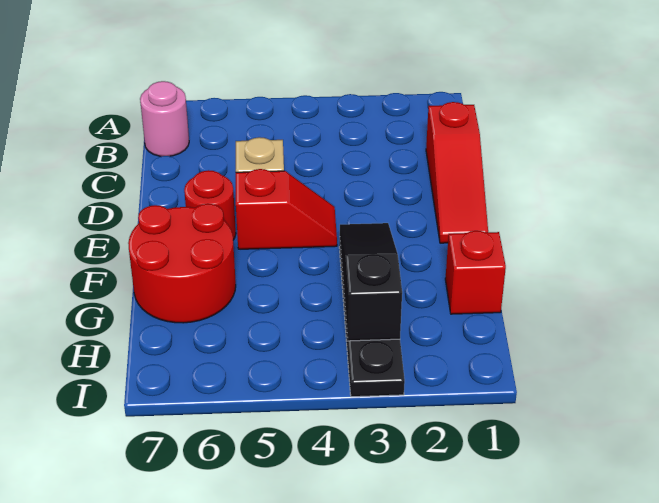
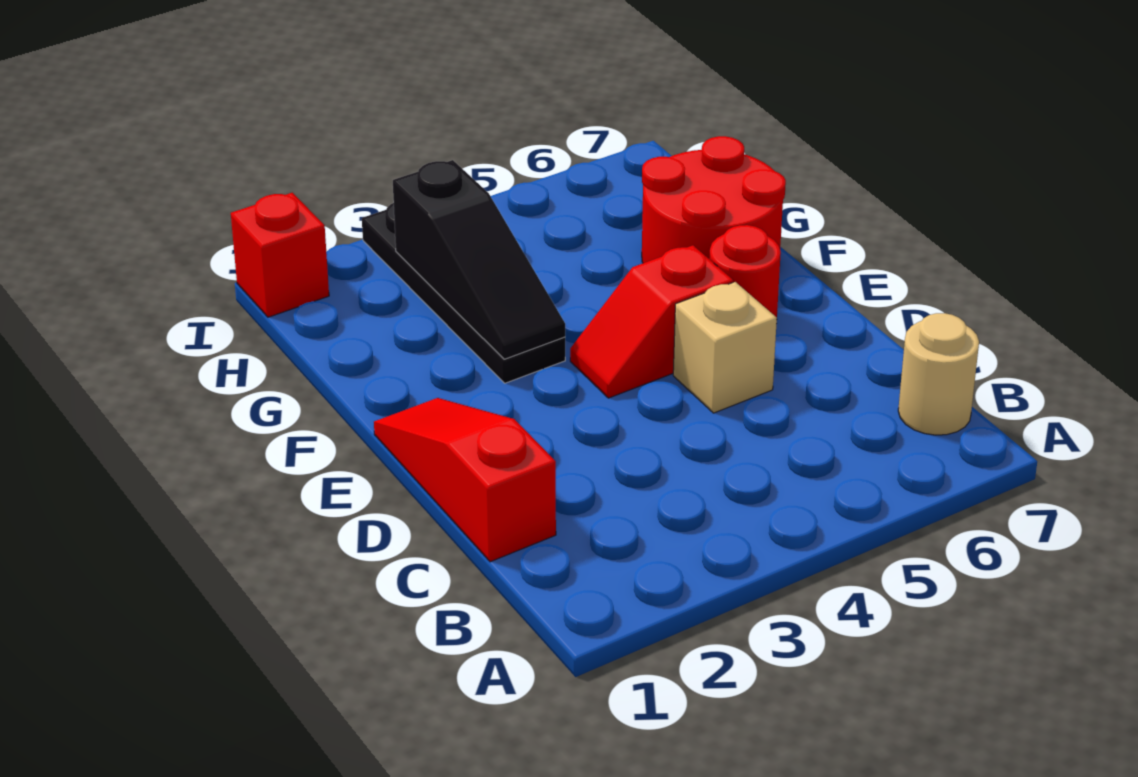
pink round brick B7 level 1 -> tan round brick B7 level 1
red brick G1 level 1 -> red brick I1 level 1

